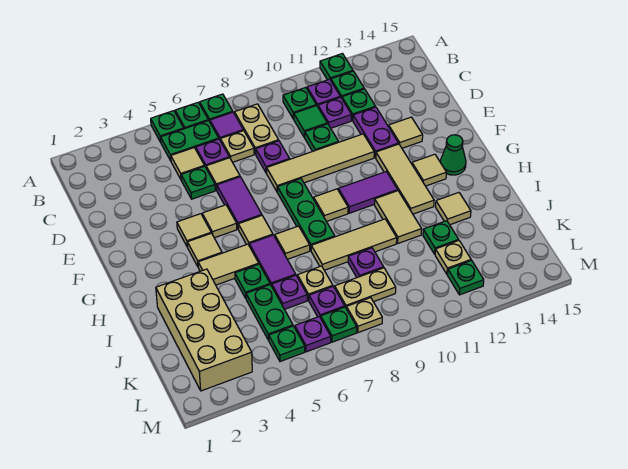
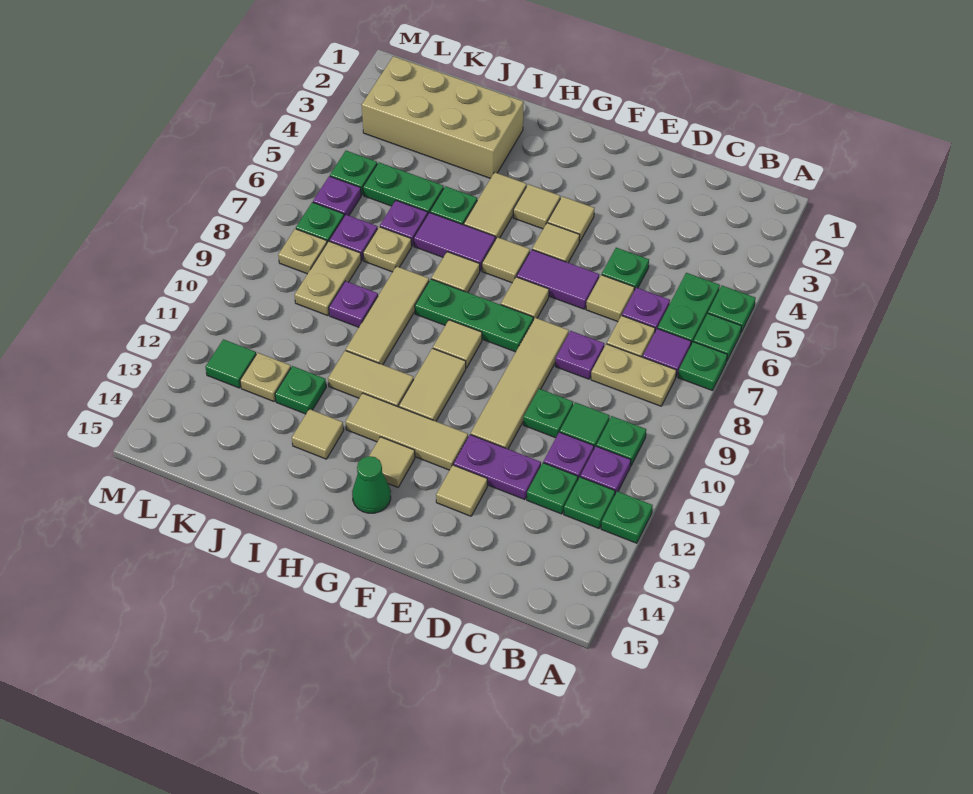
tan tile C5 level 1 -> tan tile F7 level 1
purple tile G10:G11 level 1 -> tan tile G10:G11 level 1
green plate L12 level 1 -> green tile L12 level 1

